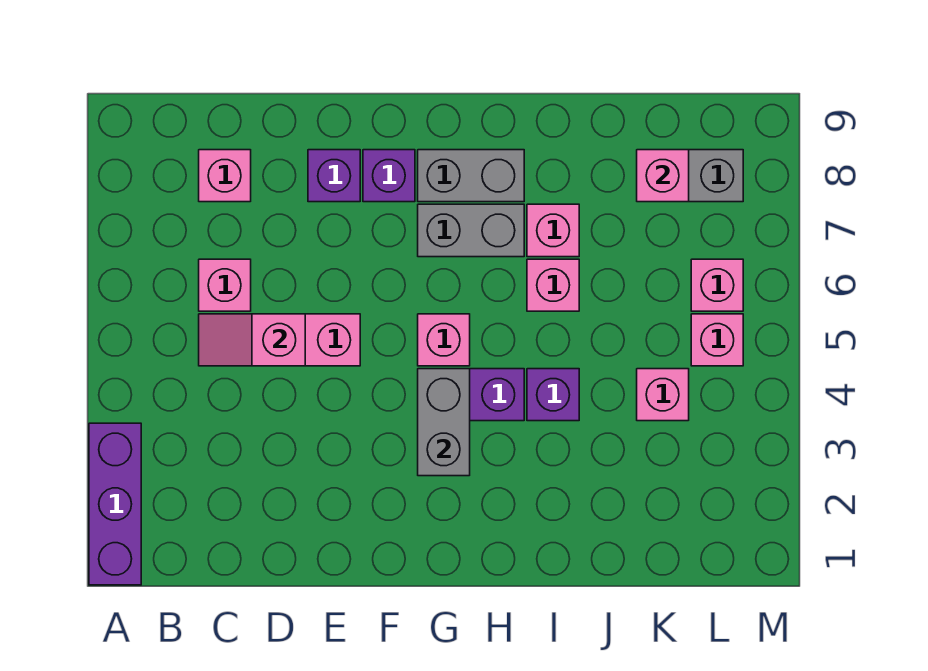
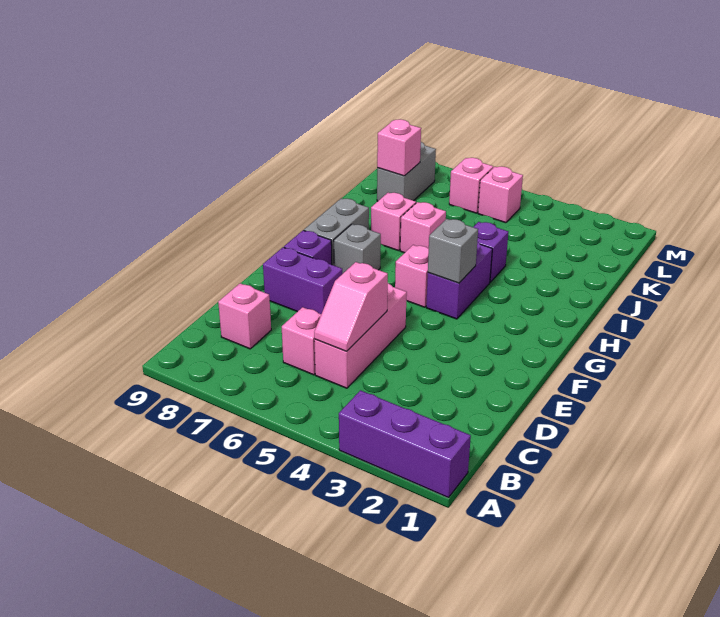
purple brick E8 level 1 -> purple brick E7:E8 level 1
grey brick G3:G4 level 2 -> grey brick G4 level 2
grey brick G7:H7 level 1 -> grey brick G7 level 1
pink brick K4 level 1 -> none

